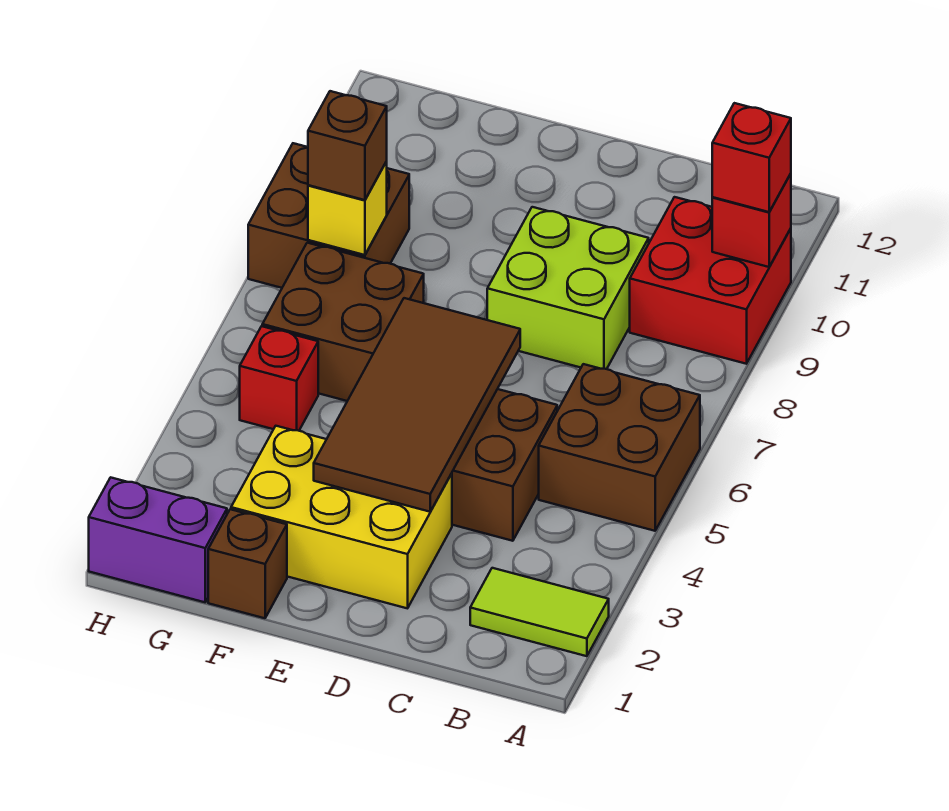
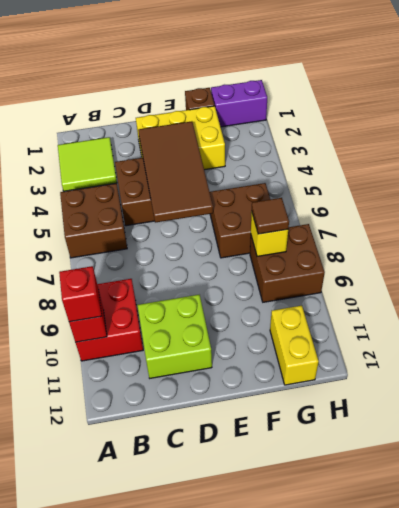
lime tile A2:B2 level 1 -> lime tile A2:B3 level 1
lime brick C8:D9 level 1 -> lime brick C10:D11 level 1
red brick G5 level 1 -> none
brown brick G8 level 3 -> brown tile G8 level 3
none -> yellow brick G11:G12 level 1

